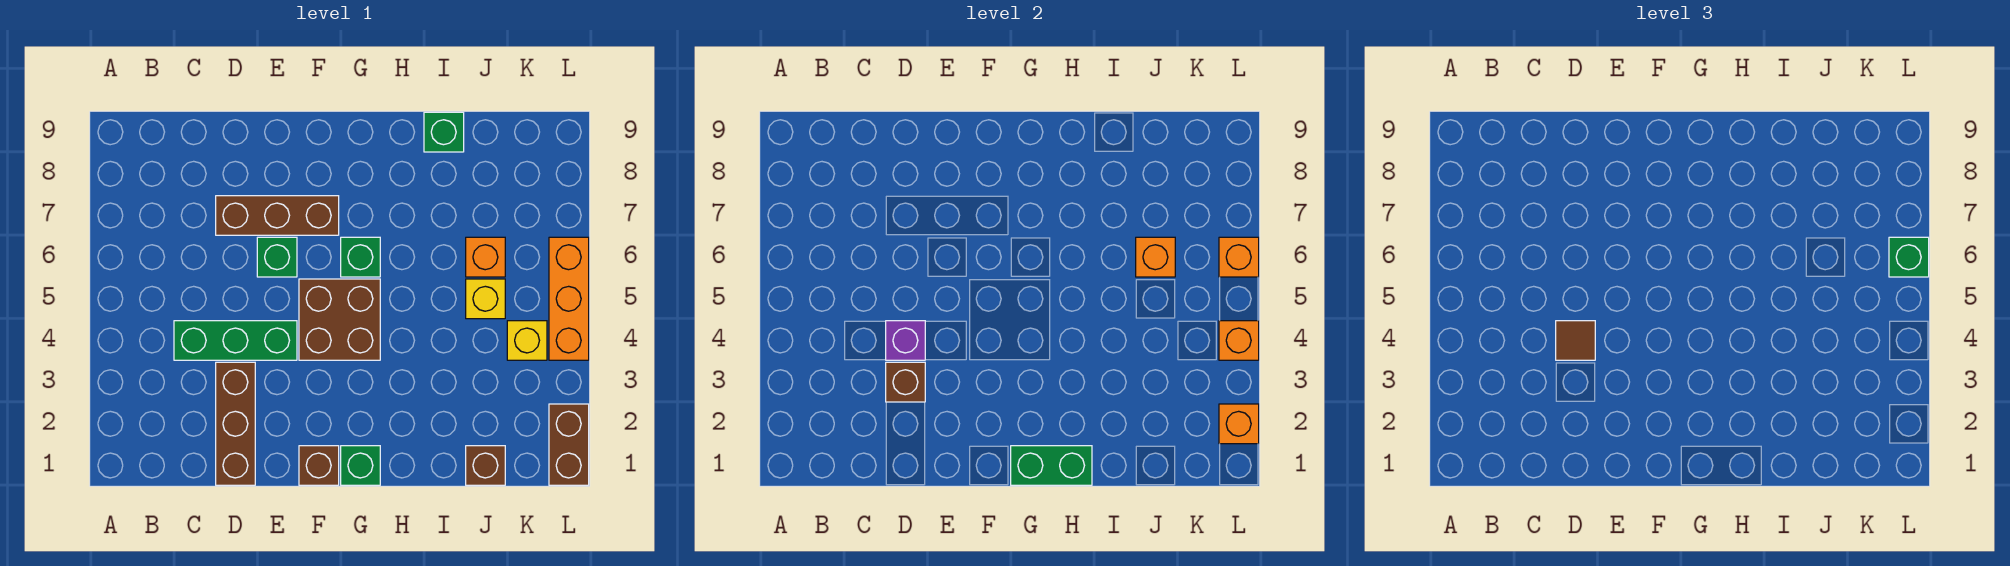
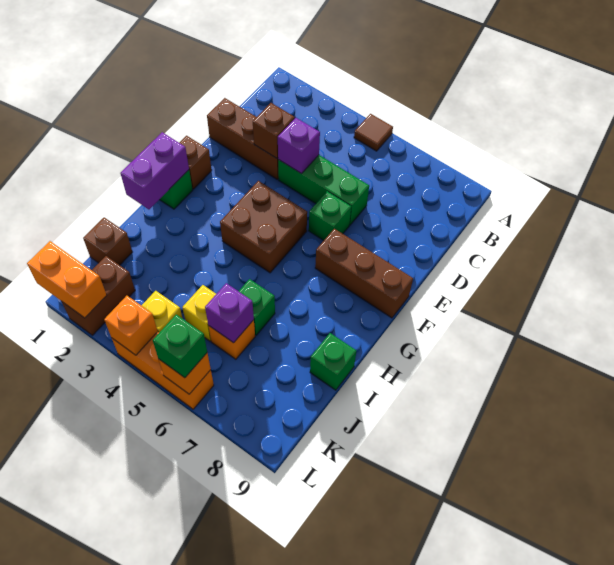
green brick C4:E4 level 1 -> green brick D4:D6 level 1
brown tile D4 level 3 -> brown tile A5 level 1
brown brick D7:F7 level 1 -> brown brick F7:F9 level 1
green brick G1:H1 level 2 -> purple brick G1:H1 level 2
green brick G6 level 1 -> green brick I6 level 1
orange brick J6 level 2 -> purple brick J6 level 2
brown brick L1:L2 level 1 -> brown brick K2:L2 level 1
orange brick L2 level 2 -> orange brick L1:L2 level 2

